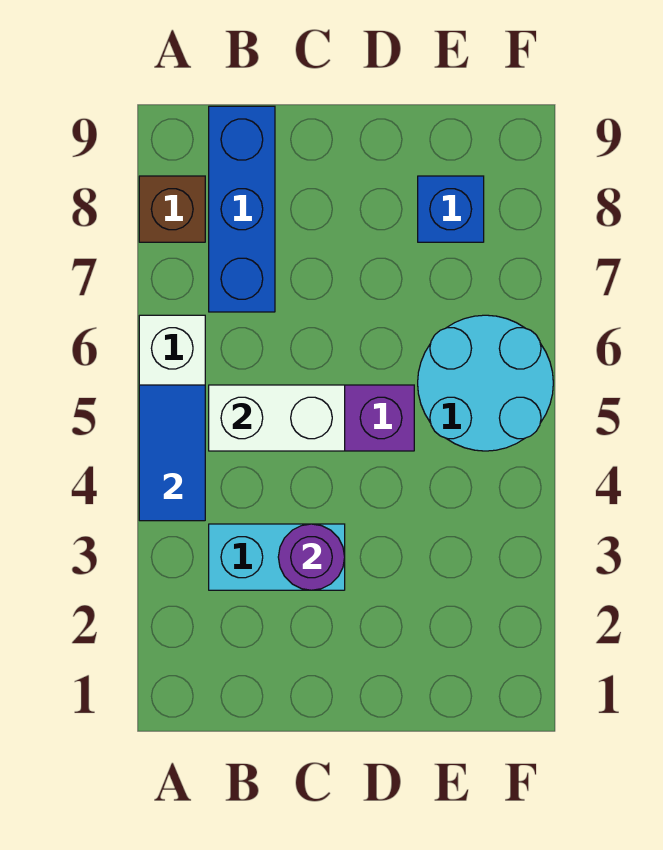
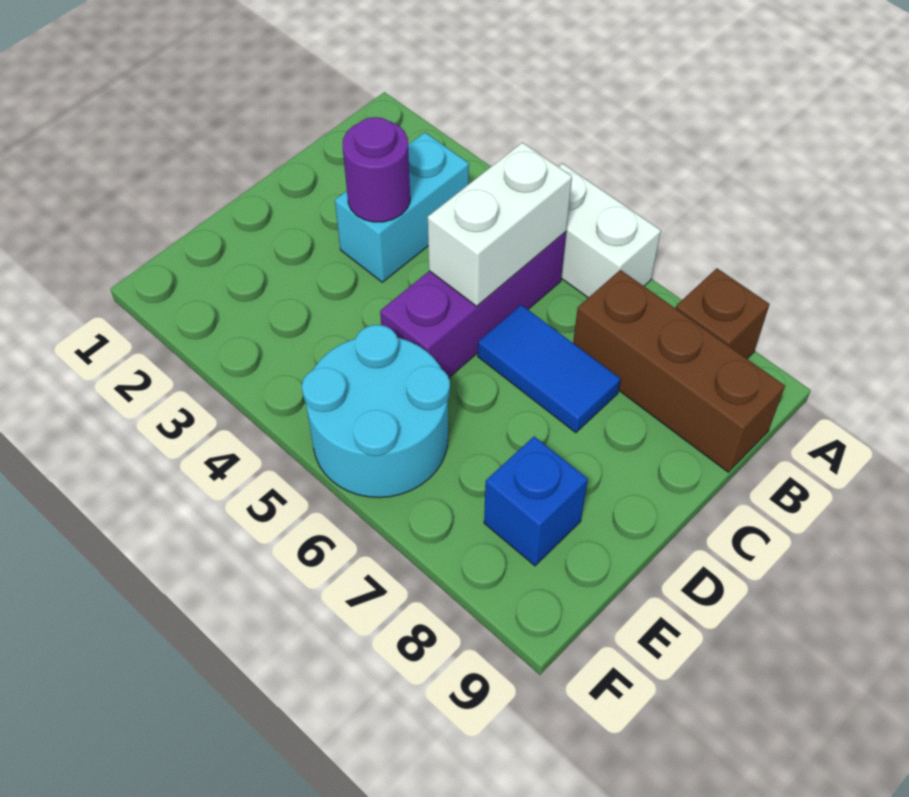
blue tile A4:A5 level 2 -> blue tile C6:C7 level 1
blue brick B7:B9 level 1 -> brown brick B7:B9 level 1

